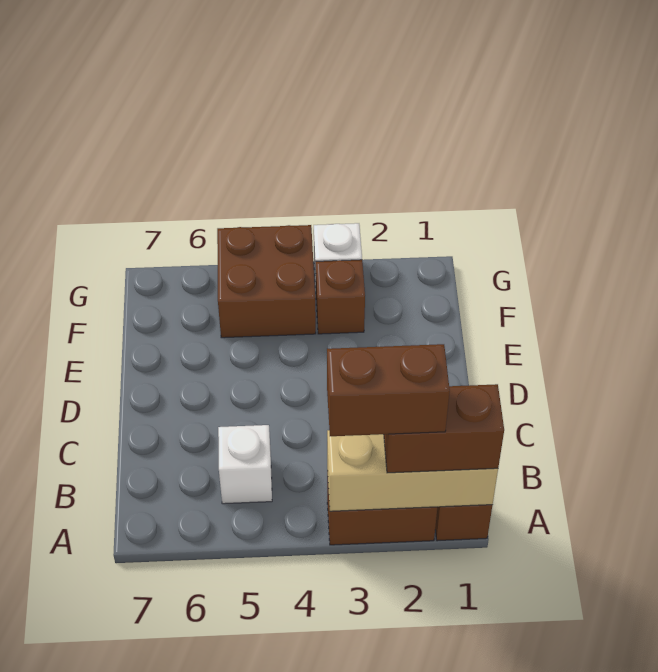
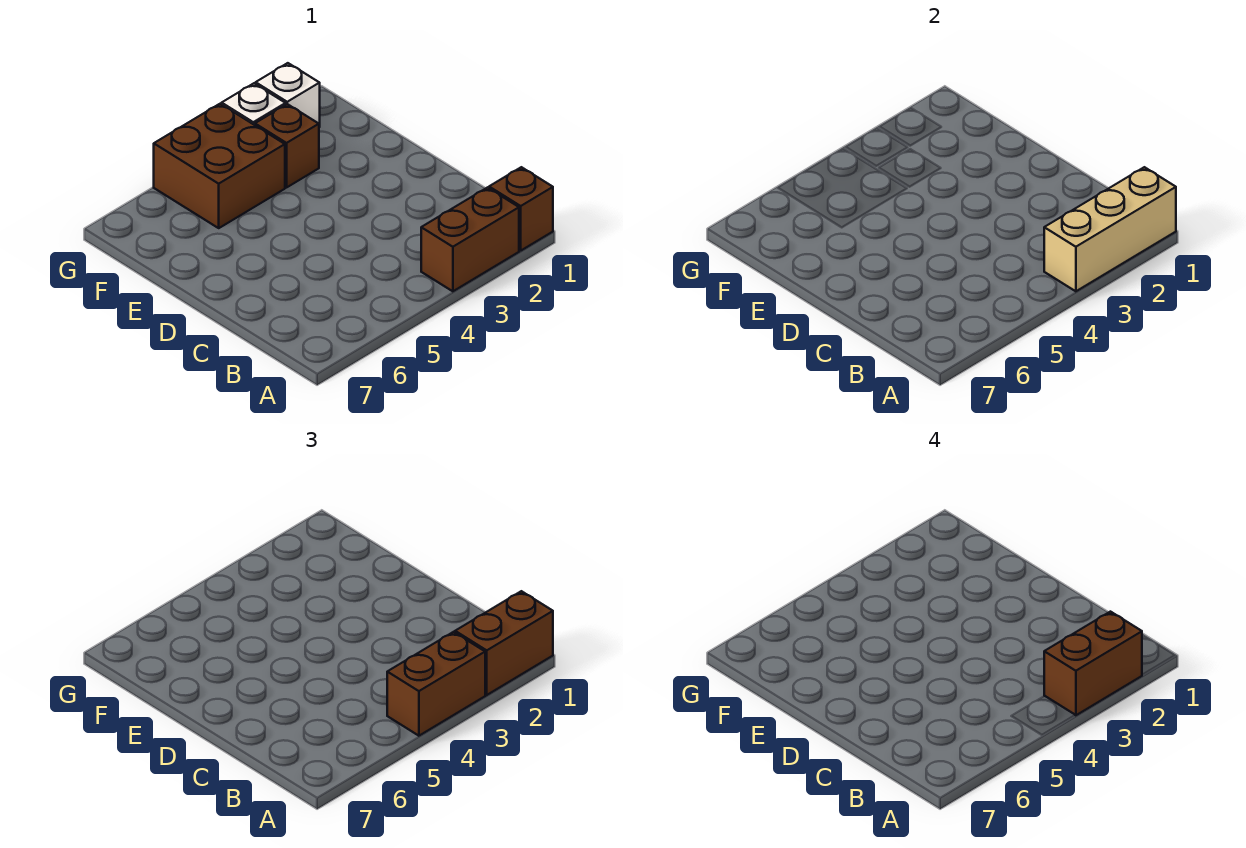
none -> brown brick A3:A4 level 3
white brick B5 level 1 -> white brick G2 level 1

